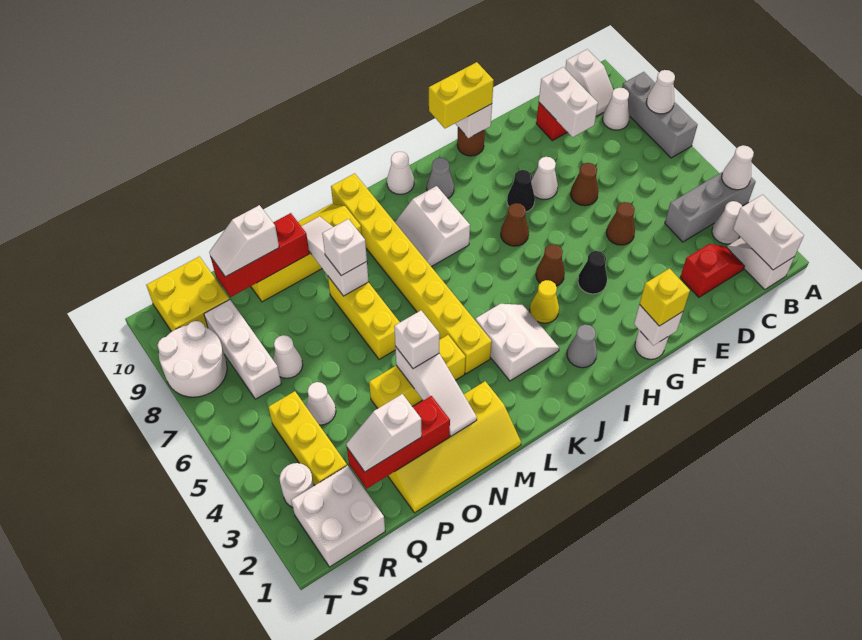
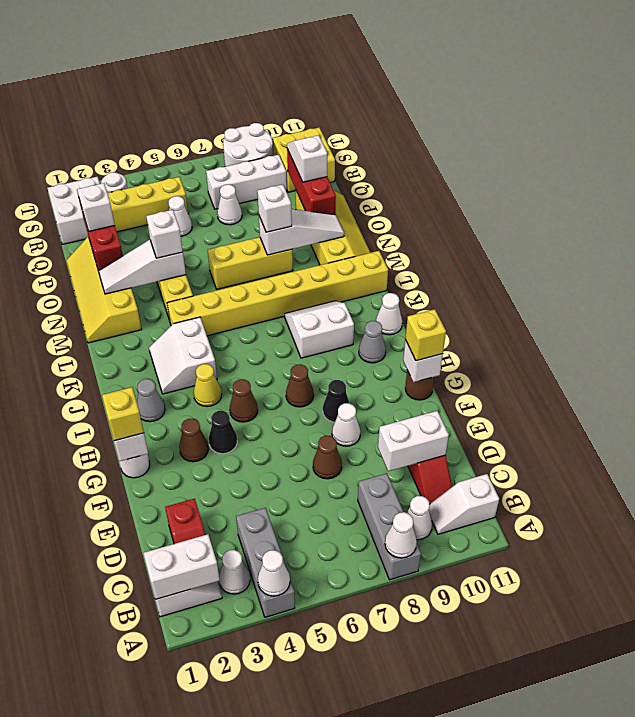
grey brick A7:A9 level 1 -> grey brick A8:C8 level 1
brown cone E5 level 1 -> brown cone G3 level 1
yellow brick G11:H11 level 3 -> yellow brick G11 level 3
white slope J3:K4 level 1 top K -> white slope J3:K4 level 1 top 4

